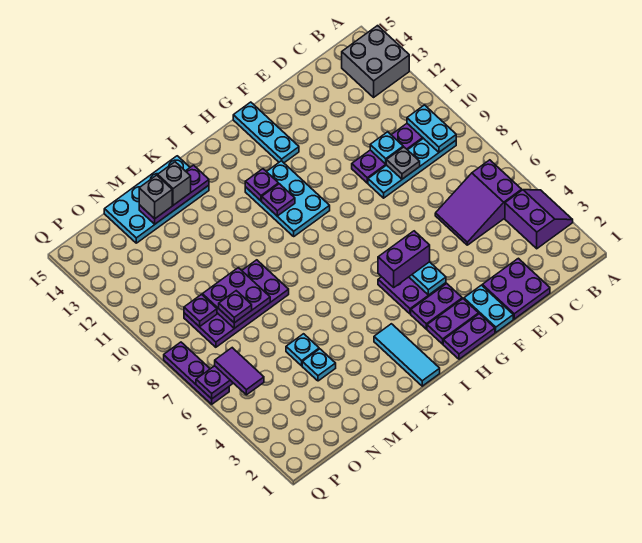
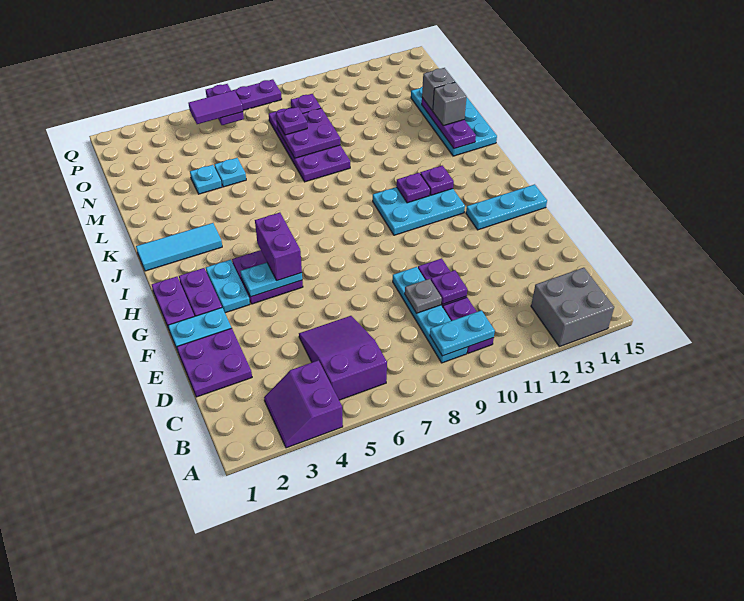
purple slope A3:B4 level 1 top B -> purple slope A3:B4 level 1 top 4
cyan plate D10 level 2 -> purple plate D10 level 2
purple plate G3:H3 level 1 -> cyan plate G3:H3 level 1

